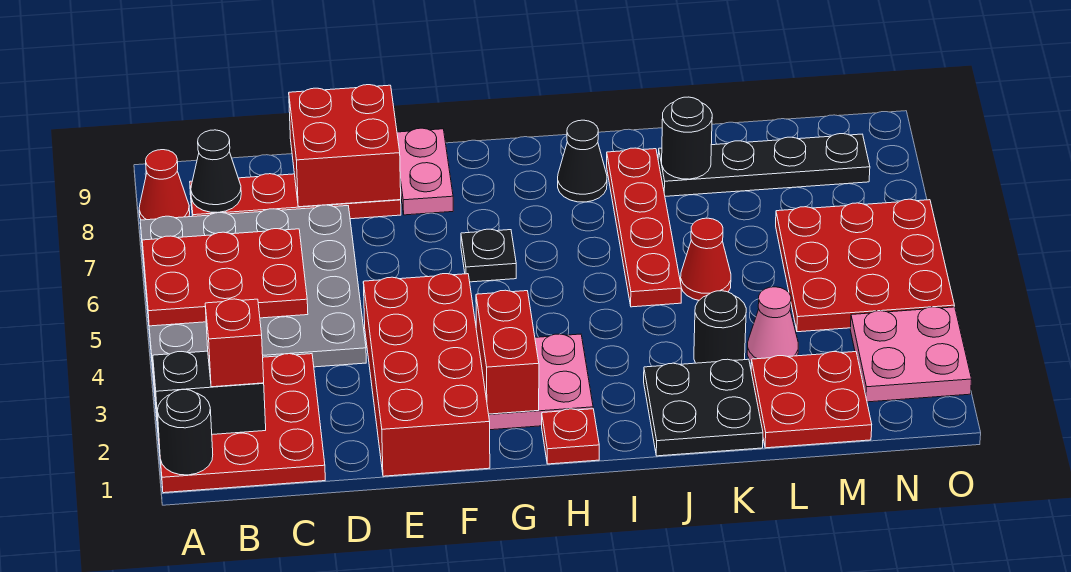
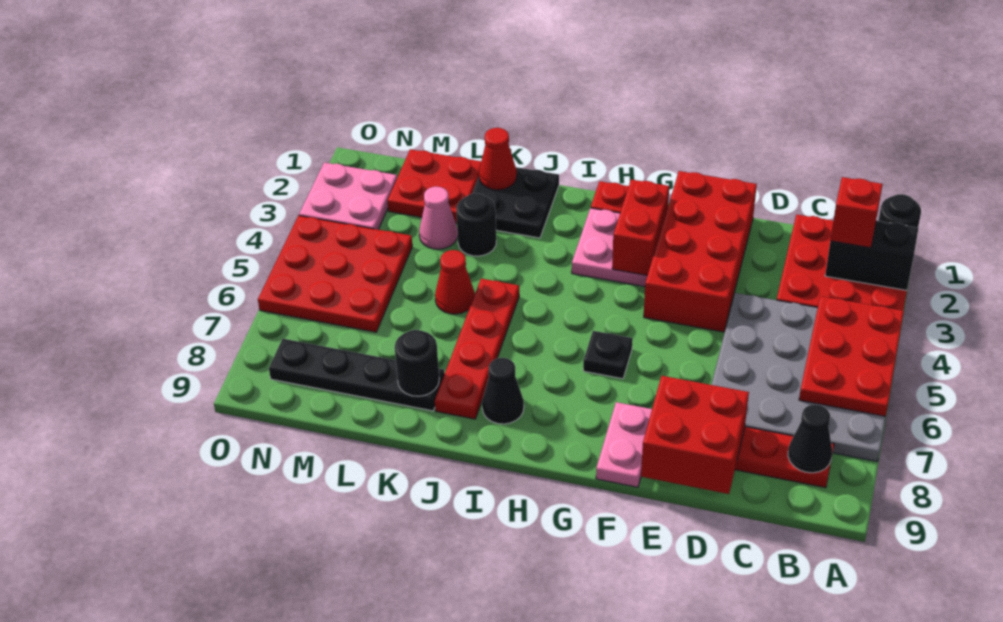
red plate A5:C6 level 2 -> red plate A4:B6 level 2
red cone A8 level 1 -> red cone K1 level 2

